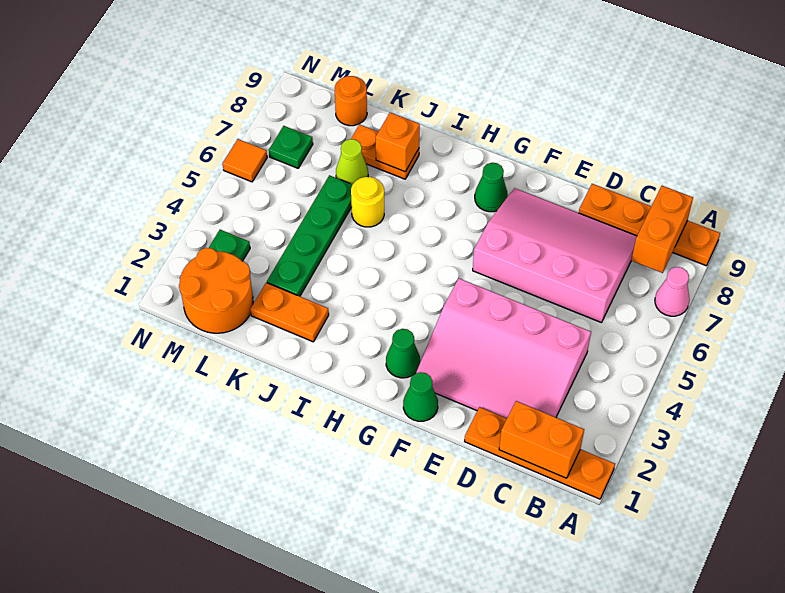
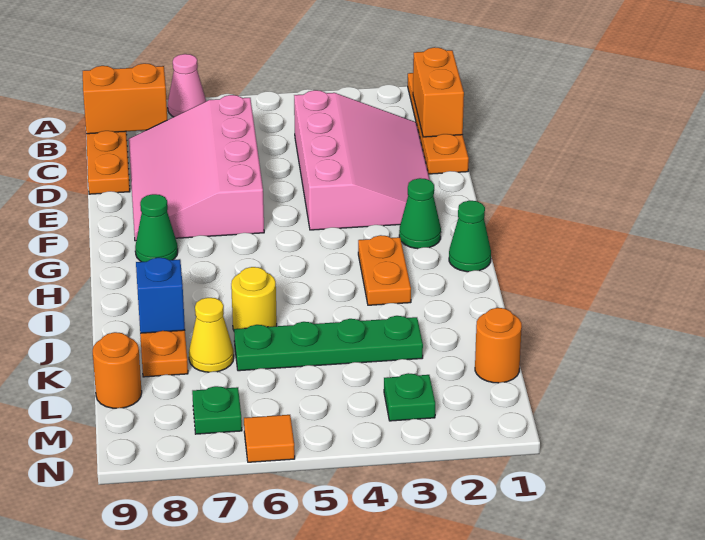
green cone F1 level 1 -> green cone H1 level 1
orange plate J2:K2 level 1 -> orange plate H3:I3 level 1
orange brick J8 level 2 -> blue brick J8 level 2
lime cone K7 level 1 -> yellow cone K7 level 1
orange round brick L1:M2 level 1 -> orange round brick L1 level 1

